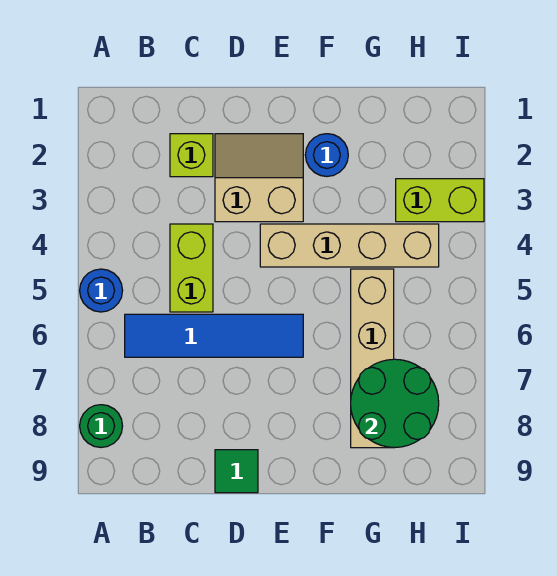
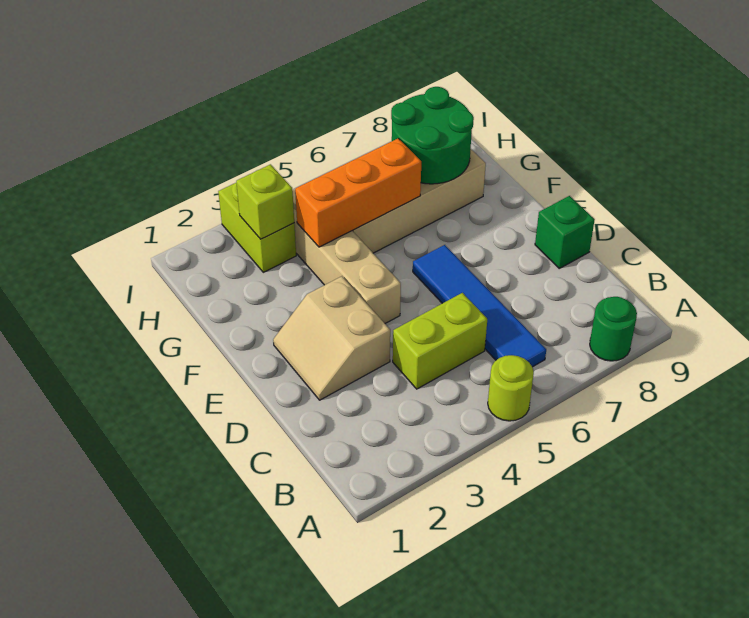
blue round brick A5 level 1 -> lime round brick A5 level 1
lime brick C2 level 1 -> lime brick H3 level 2
green tile D9 level 1 -> green brick D9 level 1
blue round brick F2 level 1 -> none
none -> orange brick G4:G6 level 2

